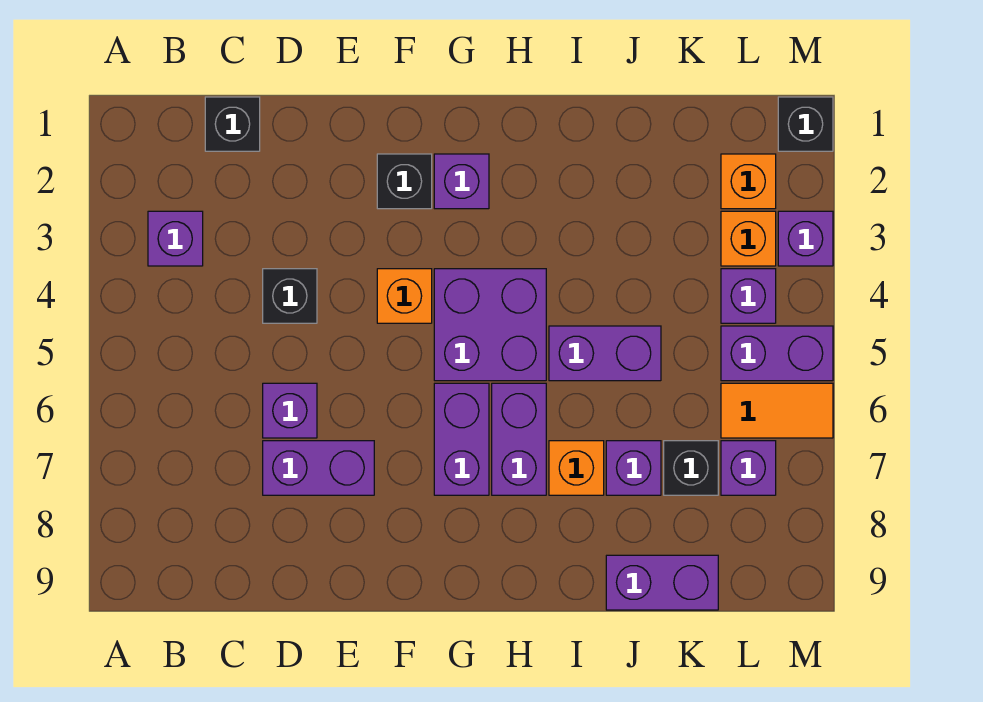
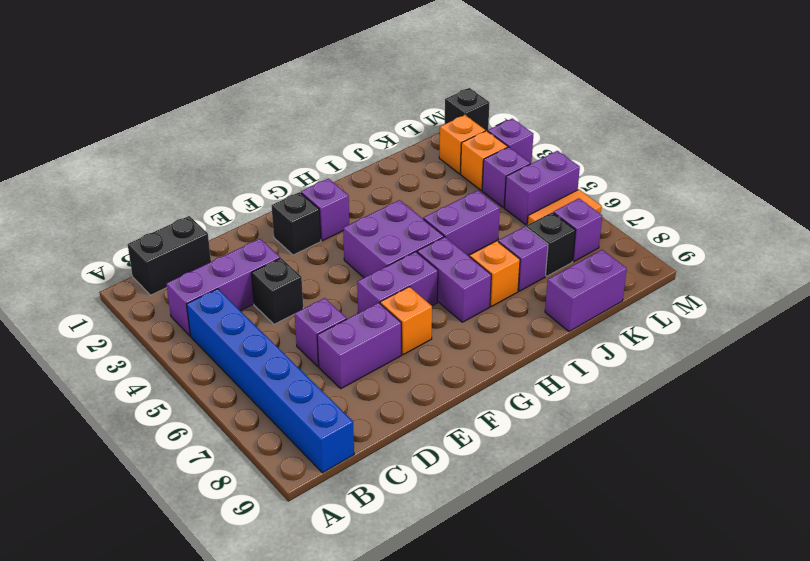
purple brick B3 level 1 -> purple brick B3:D3 level 1
none -> blue brick B4:B9 level 1
black brick C1 level 1 -> black brick B1:C1 level 1
orange brick F4 level 1 -> orange brick F7 level 1
purple brick G6:G7 level 1 -> purple brick F6:G6 level 1

